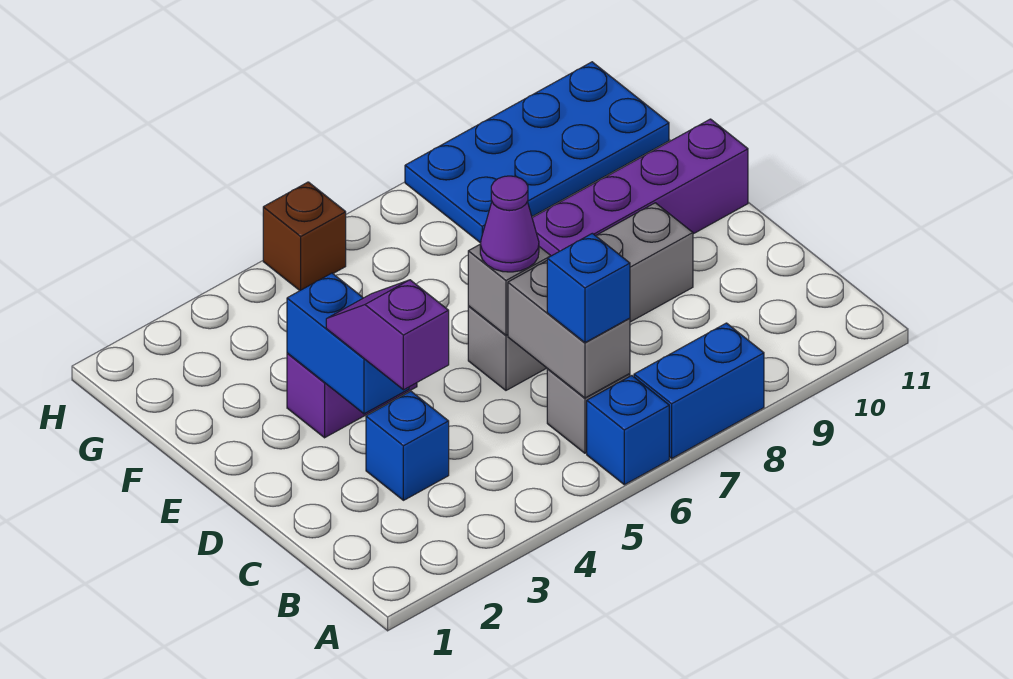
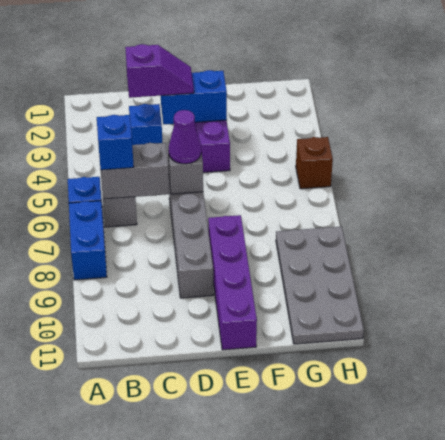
blue plate G8:H11 level 1 -> grey plate G8:H11 level 1

